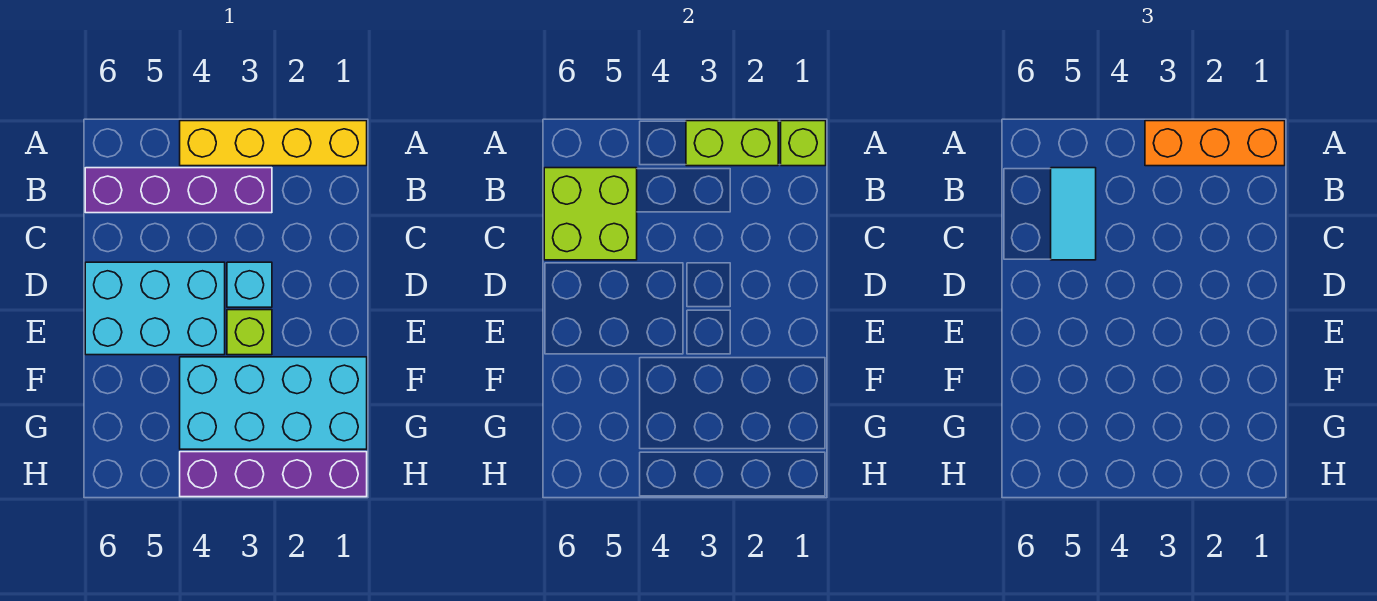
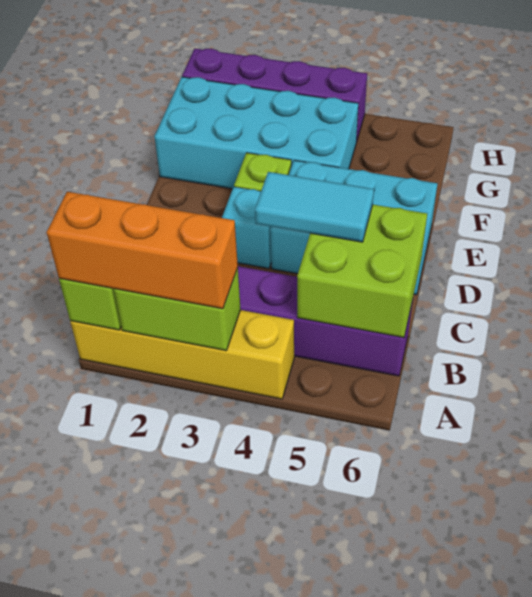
cyan tile B5:C5 level 3 -> cyan tile C4:C5 level 3

